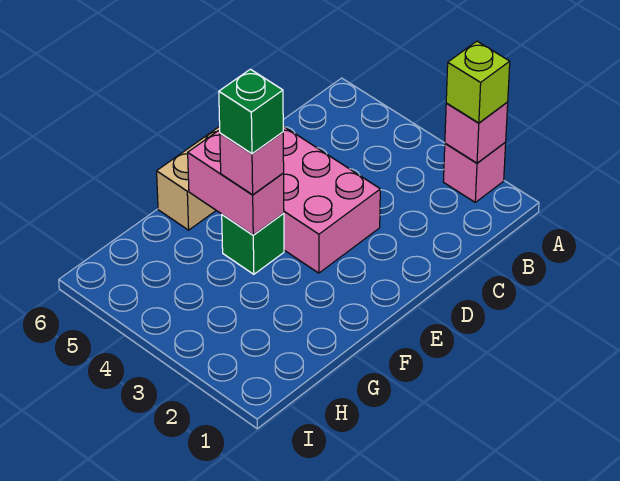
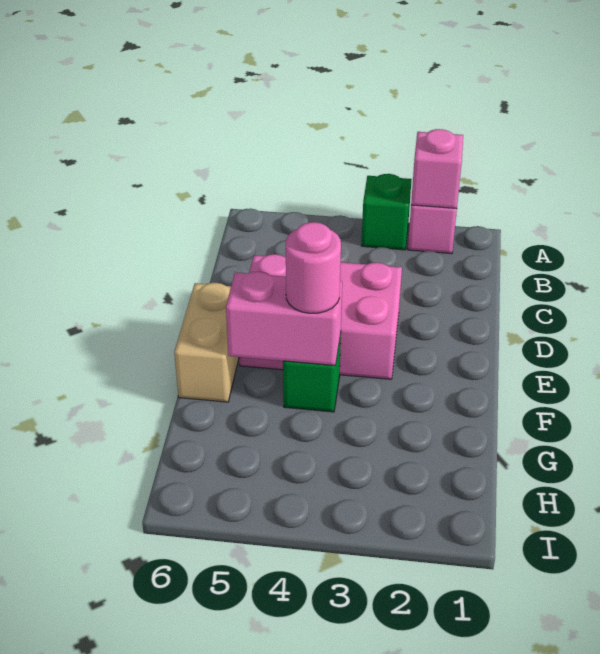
lime brick A2 level 3 -> none
pink brick F4 level 3 -> pink round brick F4 level 3
green brick F4 level 4 -> green brick A3 level 1

